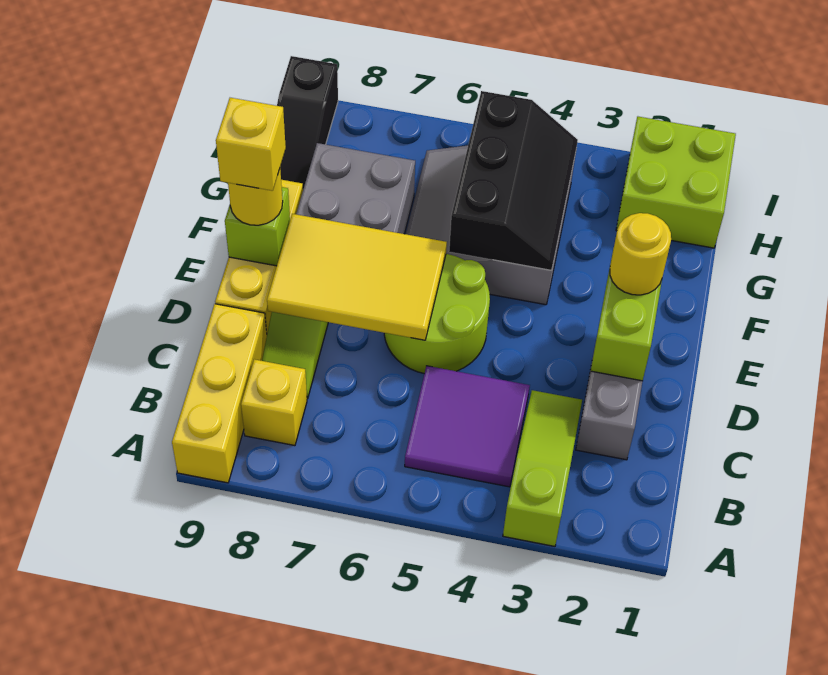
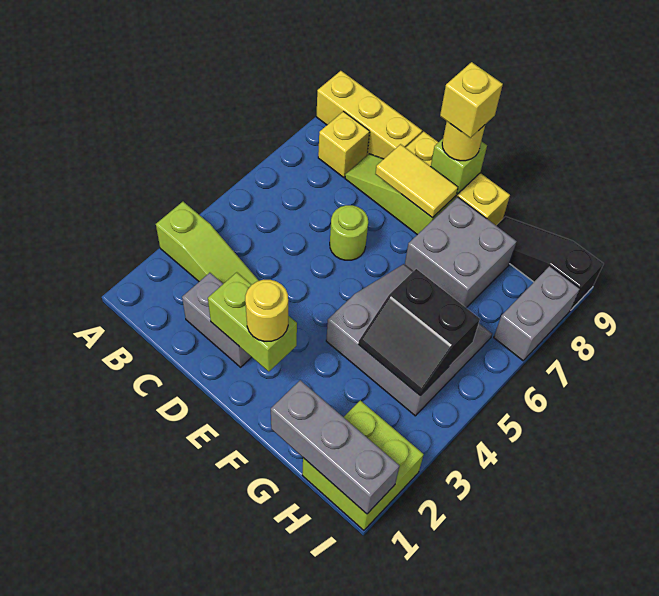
purple tile B4:C5 level 1 -> none
lime round brick D5:E6 level 1 -> lime round brick D6 level 1
yellow tile D6:E8 level 2 -> yellow tile D8:E8 level 2
black slope F4:H5 level 2 top 5 -> black slope G4:H5 level 2 top 5
none -> grey brick G1:I1 level 2
none -> grey brick I7:I8 level 1

